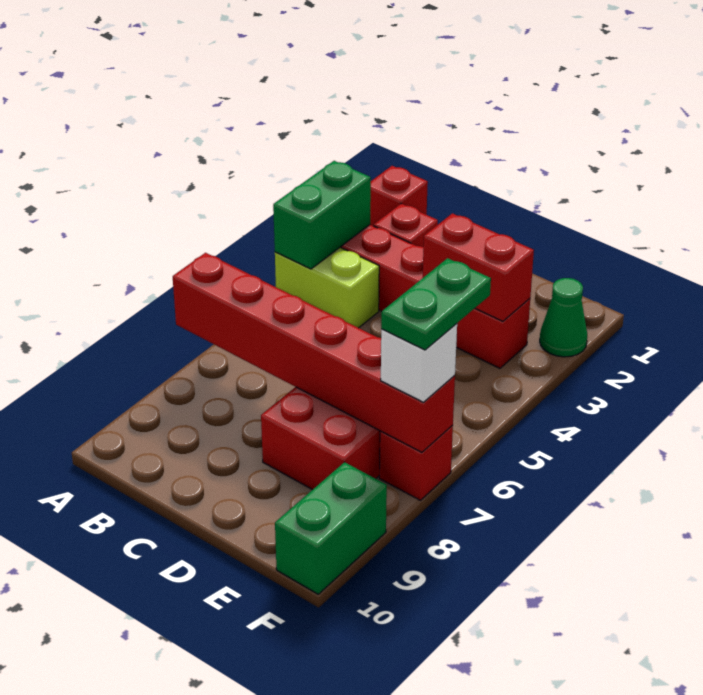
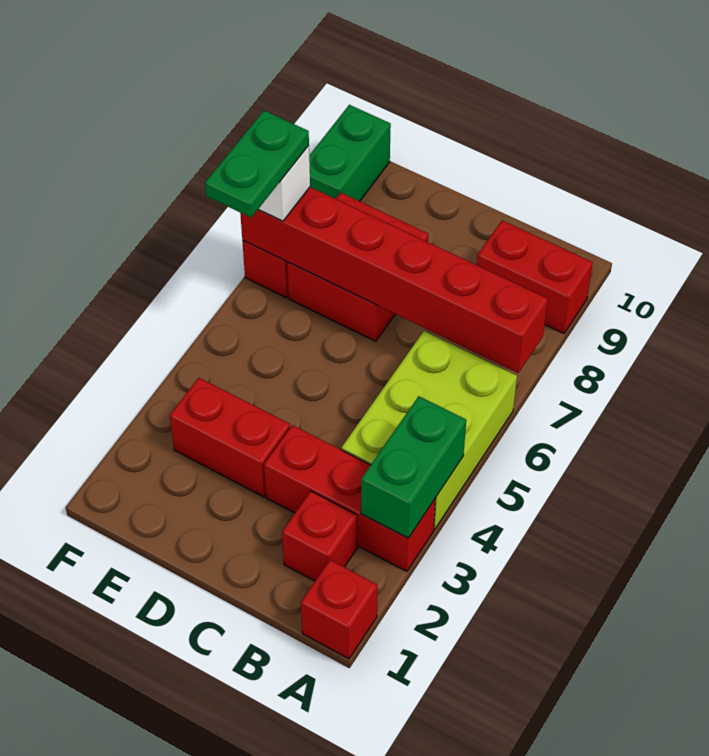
lime brick A4:B4 level 1 -> lime brick A4:B6 level 1
red brick D3:E3 level 2 -> red brick A9:B9 level 1
green cone F2 level 1 -> none

